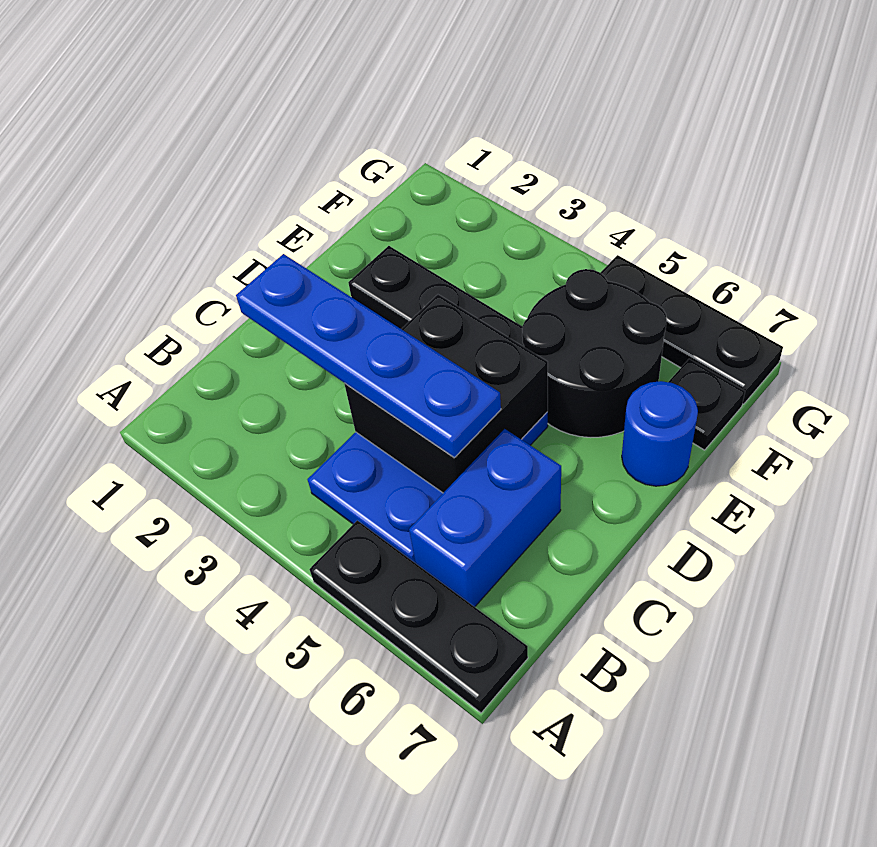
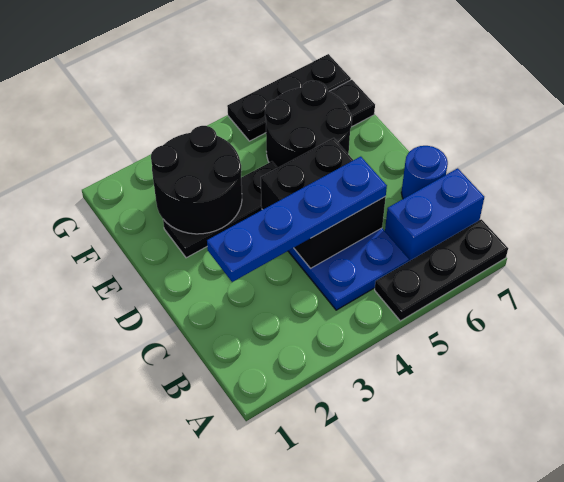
blue brick B6:C6 level 1 -> blue brick B6:B7 level 1
none -> black round brick E2:F3 level 2
blue round brick E7 level 1 -> blue round brick C7 level 1

